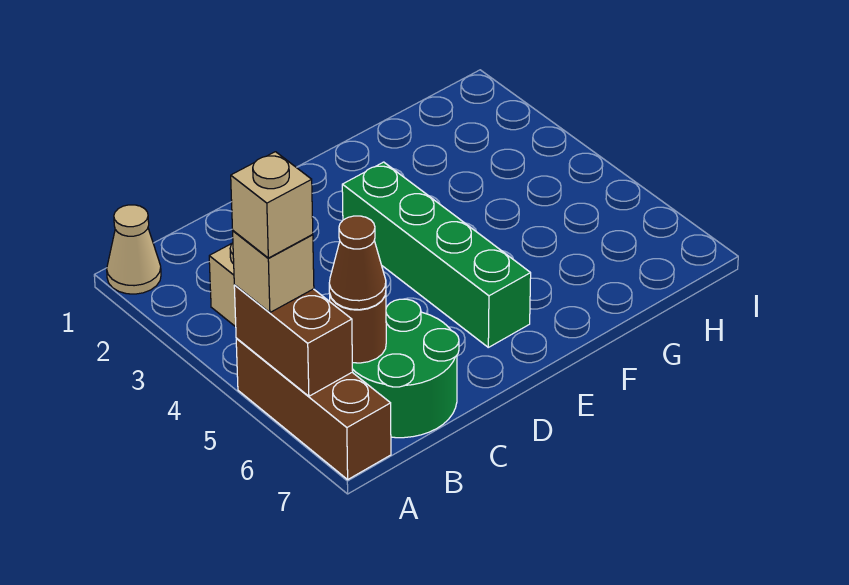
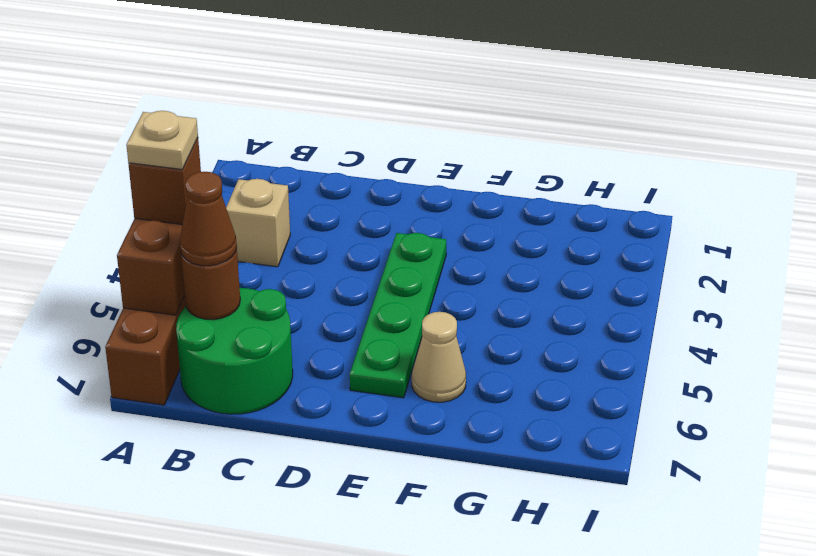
tan cone A1 level 1 -> tan cone F6 level 1
tan brick A5 level 3 -> brown brick A5 level 3
tan brick A5 level 4 -> tan plate A5 level 4
green brick E3:E6 level 1 -> green plate E3:E6 level 1

